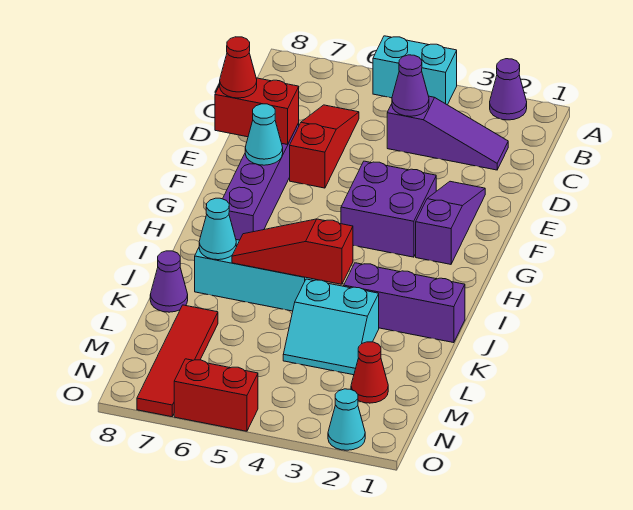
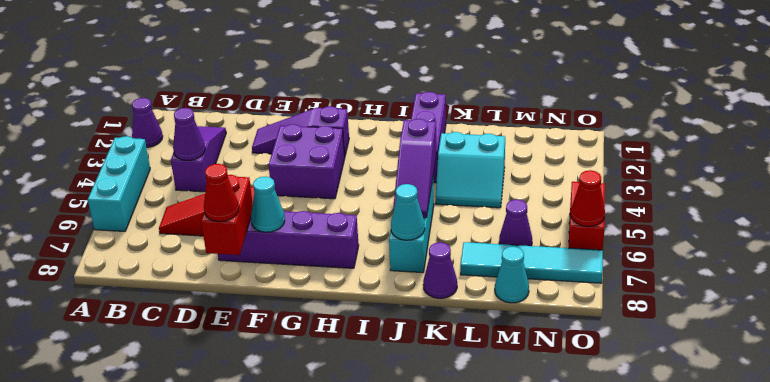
cyan brick A4:A5 level 1 -> cyan brick A4:A6 level 1
red slope J4:J6 level 2 top 4 -> purple slope J4:J6 level 2 top 4
cyan slope K3:L4 level 1 top K -> cyan slope K3:L4 level 1 top 3
red tile L7:O7 level 1 -> cyan tile L7:O7 level 1
red cone M2 level 1 -> red cone O6 level 2
none -> purple cone M6 level 1
cyan cone O2 level 1 -> cyan cone M8 level 1

